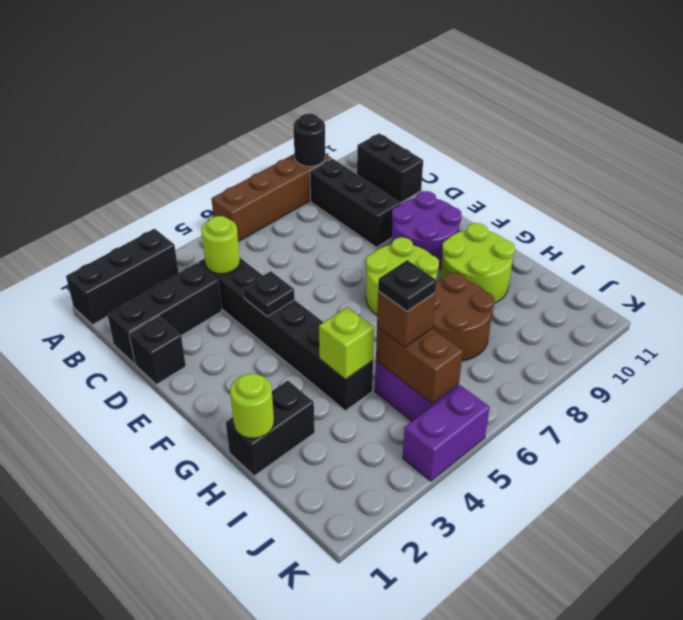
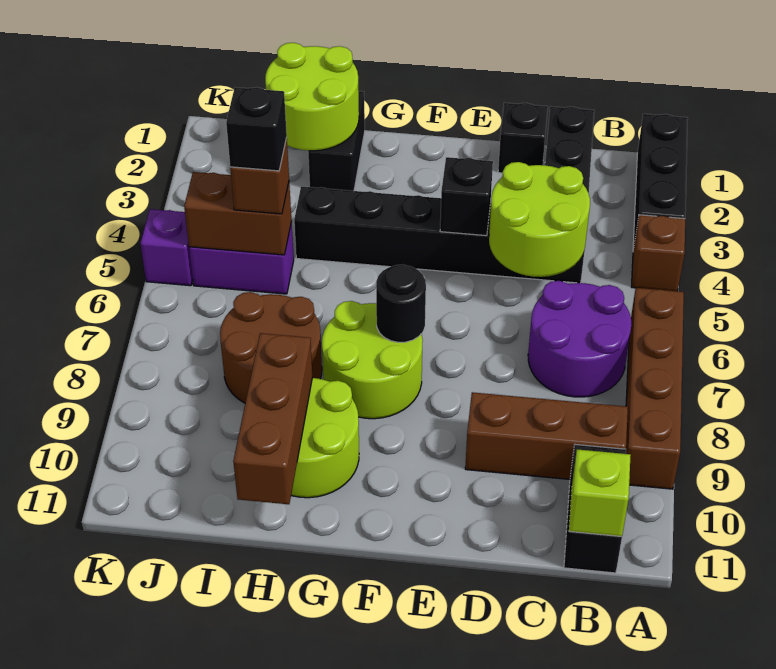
none -> brown brick A4 level 1
black round brick A9 level 2 -> black round brick F7 level 2
black brick B9:D9 level 1 -> brown brick B9:D9 level 1
black brick B11:C11 level 1 -> black brick B10:B11 level 1
lime round brick C4 level 2 -> lime round brick C4:D5 level 2
black plate E4 level 2 -> black brick E4 level 2
purple round brick E9:F10 level 1 -> purple round brick B6:C7 level 1
lime round brick H1 level 2 -> lime round brick H1:I2 level 2
lime brick H4 level 2 -> lime brick B11 level 2
none -> brown brick H9:H11 level 2
black plate I5 level 4 -> black brick I5 level 4
purple brick K4:K5 level 1 -> purple brick K5 level 1

